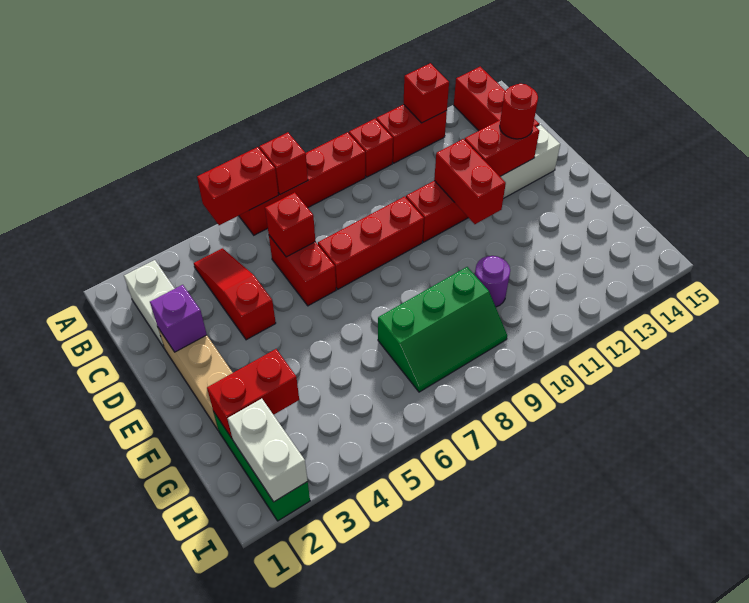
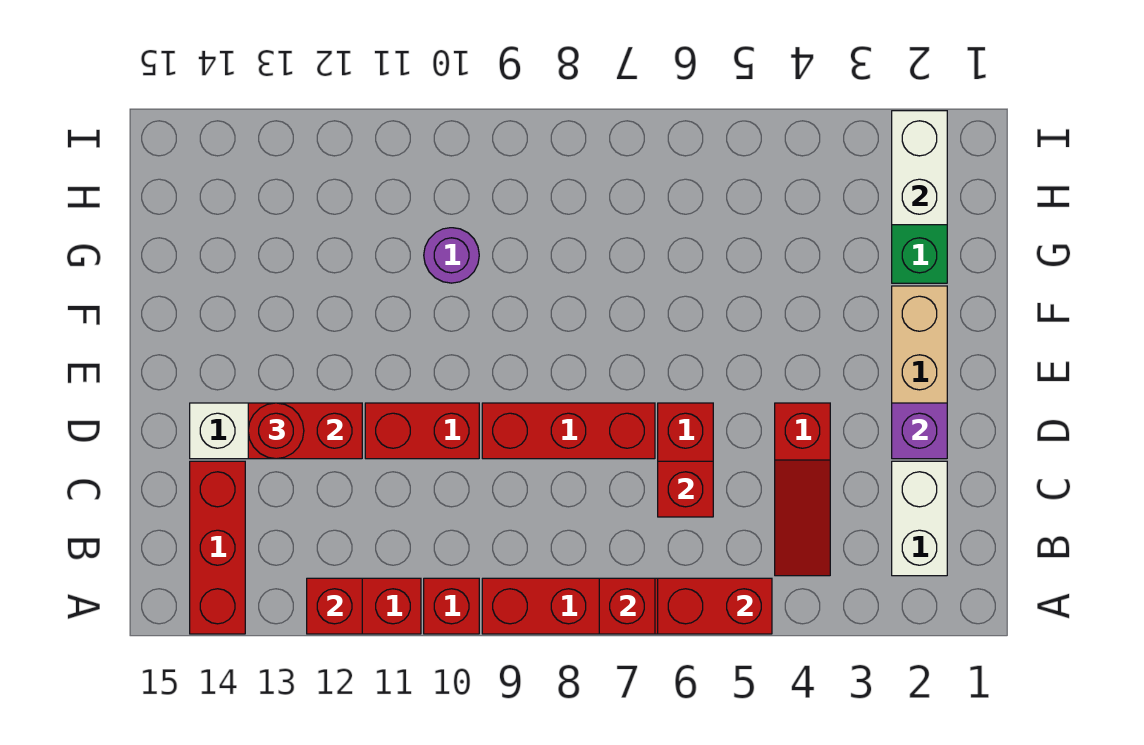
red brick D11:E11 level 2 -> none
red brick G2:G3 level 2 -> none
green slope G7:H9 level 1 top G -> none

